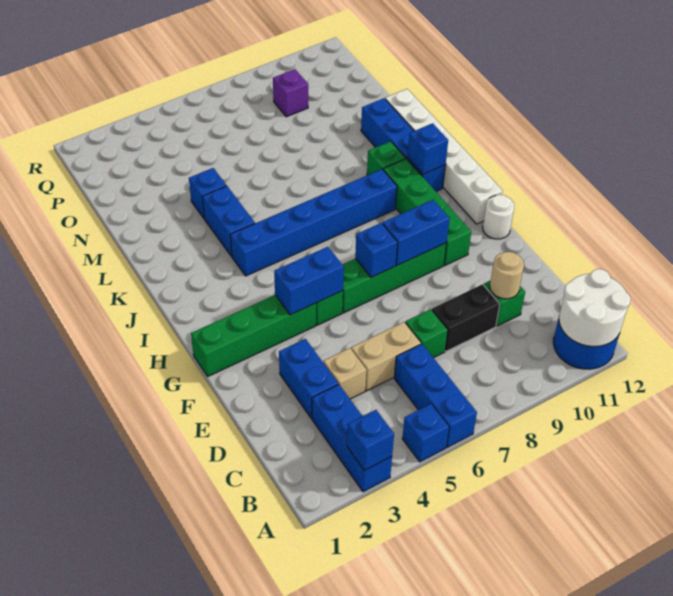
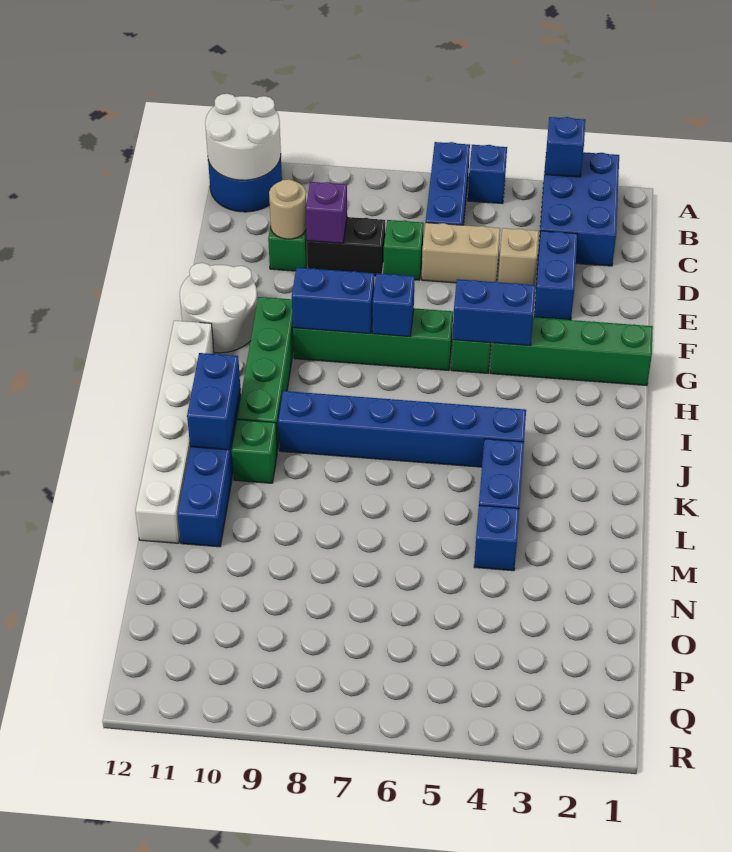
blue brick A3:C3 level 1 -> blue brick A2:C3 level 1
white round brick G12 level 1 -> white round brick F11:G12 level 1
blue brick J11 level 2 -> blue brick J11:K11 level 2
purple brick P9 level 1 -> purple brick D9 level 2

